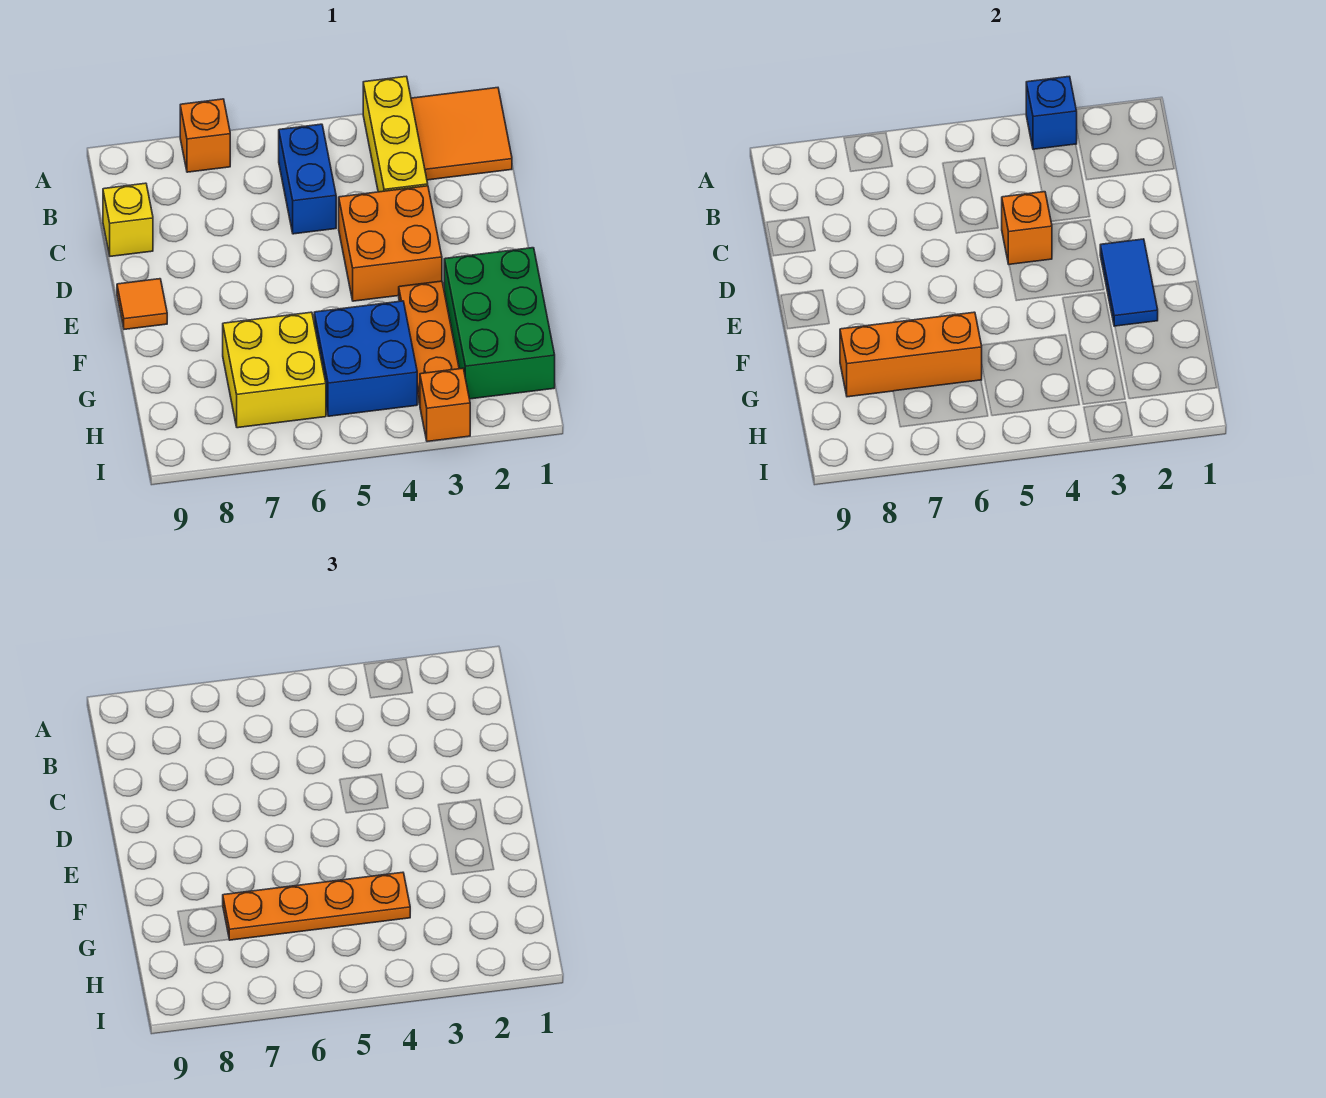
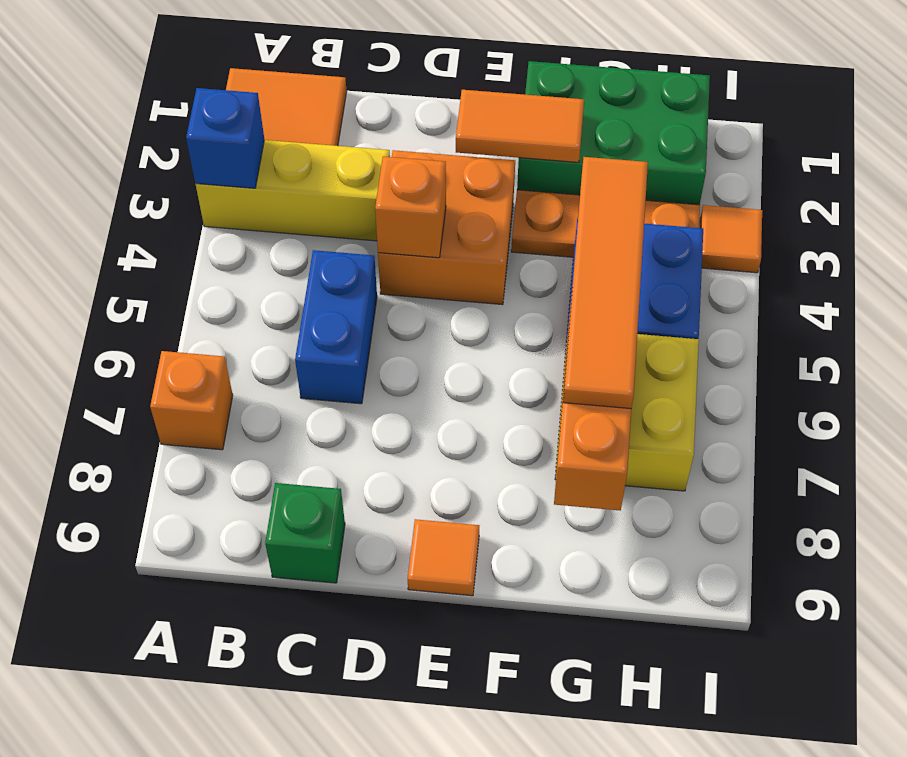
blue brick B5:C5 level 1 -> blue brick C5:C6 level 1
yellow brick C9 level 1 -> green brick C9 level 1
blue tile E2:F2 level 2 -> orange tile E2:F2 level 2
orange plate G4:G7 level 3 -> orange tile G4:G7 level 3
orange brick I3 level 1 -> orange tile I3 level 1

